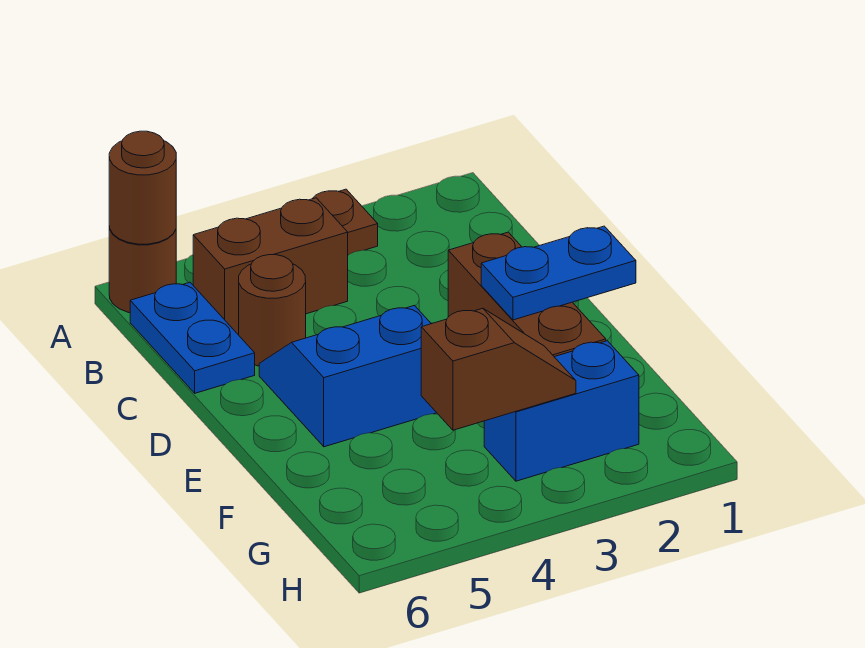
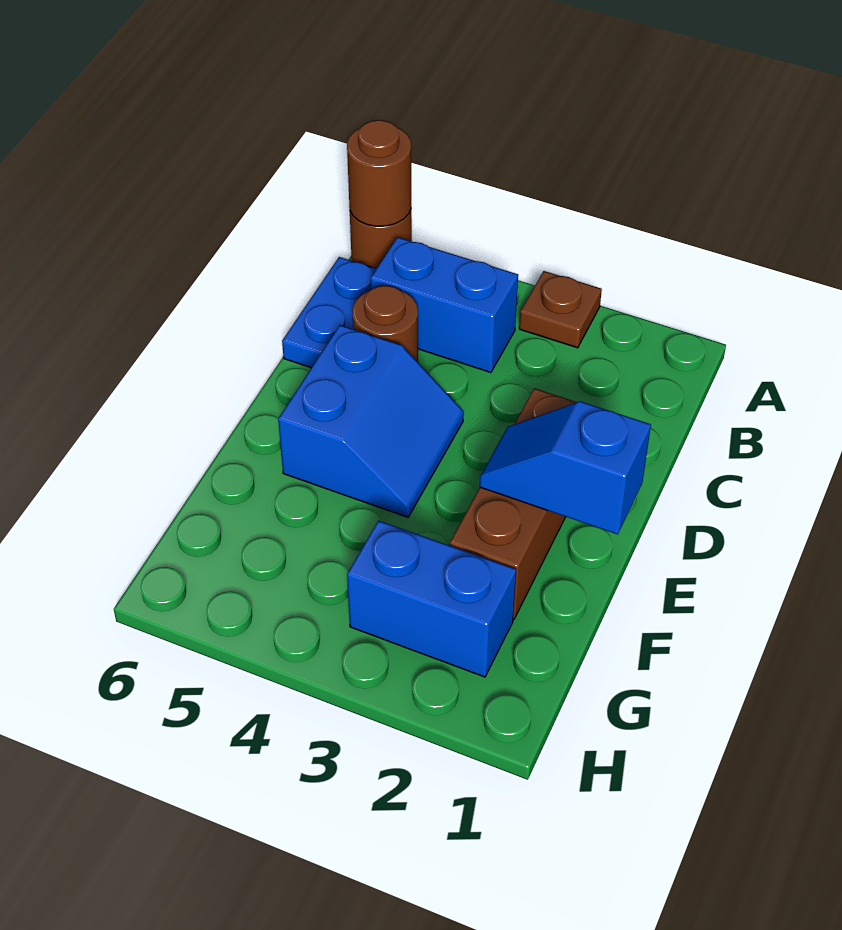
brown brick B4:B5 level 1 -> blue brick B4:B5 level 1
blue slope D4:E5 level 1 top E -> blue slope D4:E5 level 1 top 5
blue plate E1:E2 level 2 -> blue slope E1:E2 level 2 top 1
brown slope G3:G4 level 2 top 4 -> none

